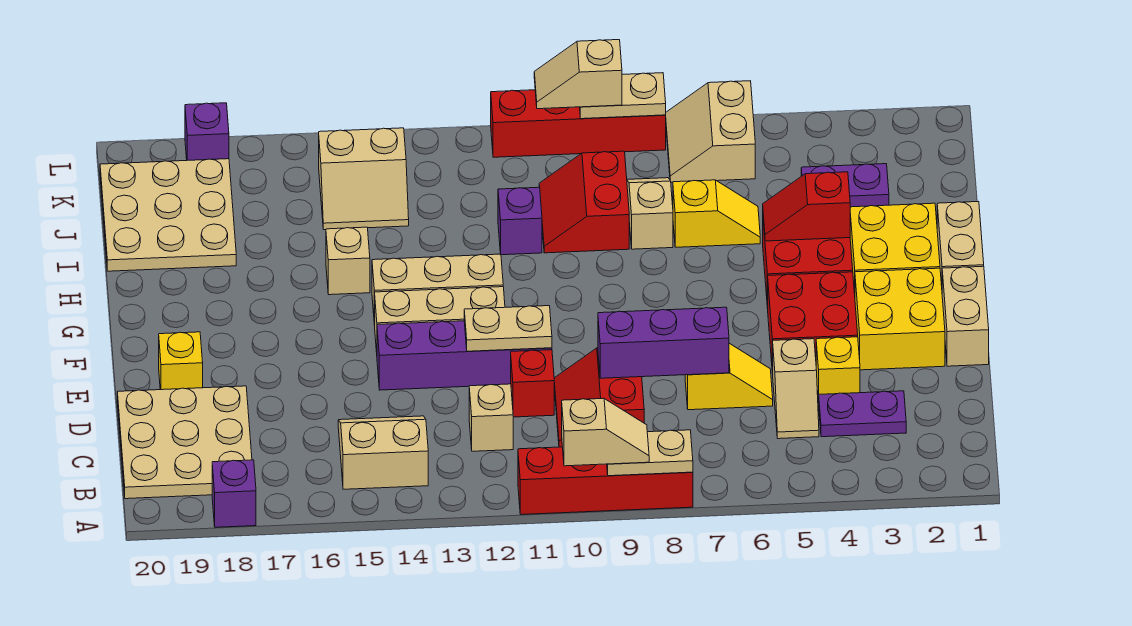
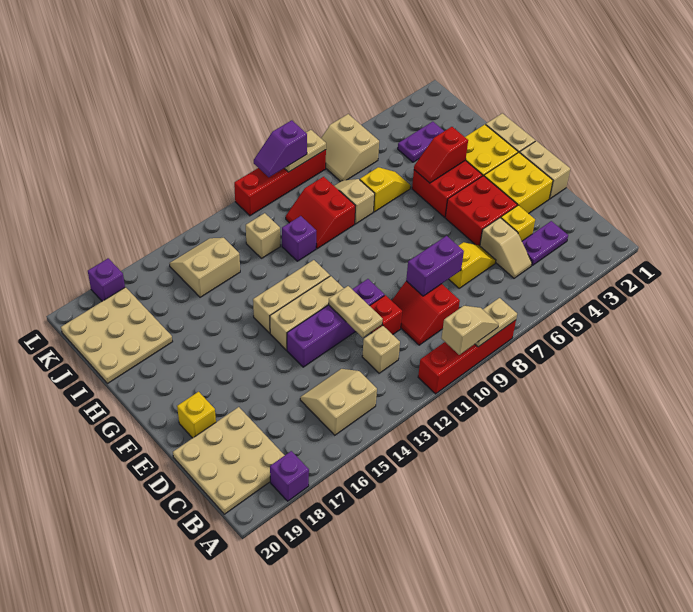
purple brick D7:D9 level 2 -> purple brick D8:D9 level 2
tan plate E11:E12 level 2 -> tan plate D12:E12 level 2
tan brick H15 level 1 -> tan brick J12 level 1
tan slope J14:K15 level 1 top K -> tan slope J14:K15 level 1 top J
tan slope L9:L10 level 3 top 9 -> purple slope L9:L10 level 3 top 9

